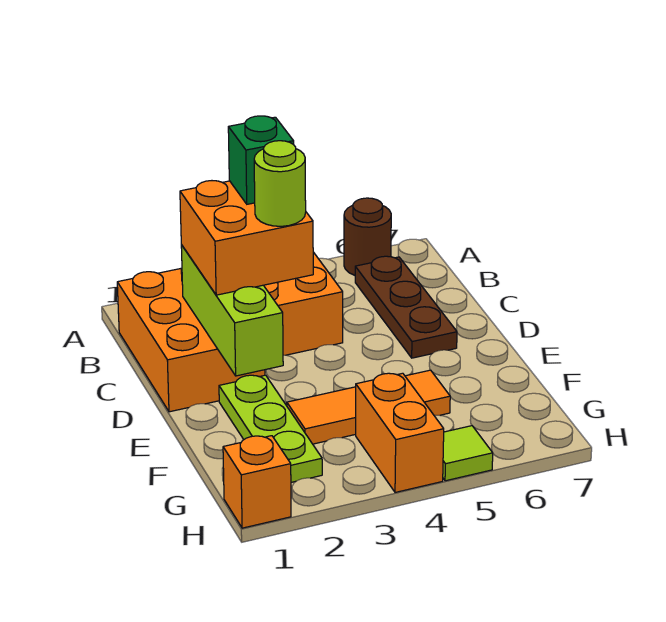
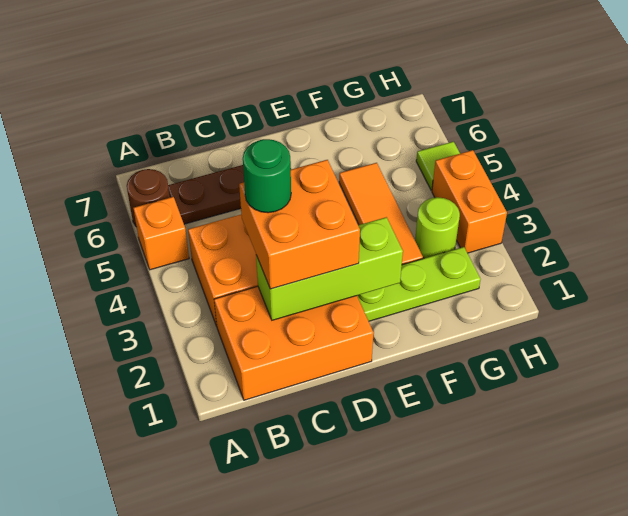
green brick C3 level 4 -> green round brick C3 level 4
lime round brick D3 level 4 -> lime round brick G3 level 1
orange brick G4:H4 level 1 -> orange brick H3:H4 level 1
orange brick H1 level 1 -> orange brick A5 level 1

